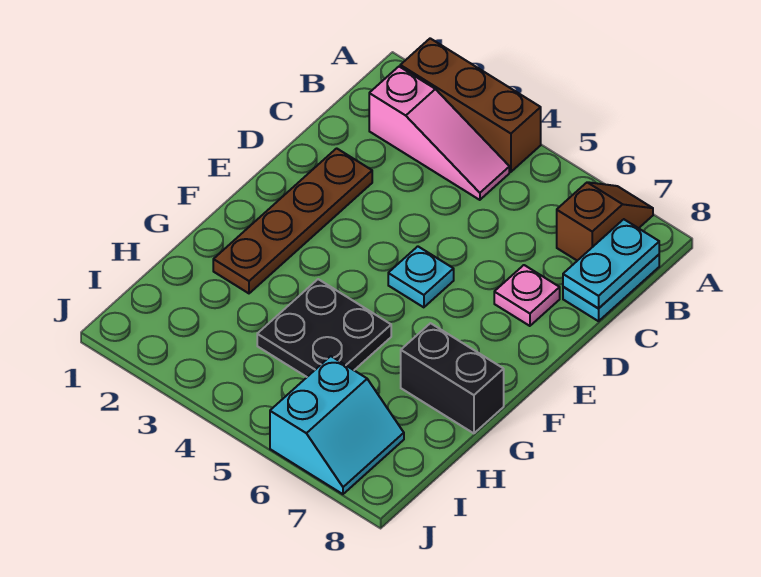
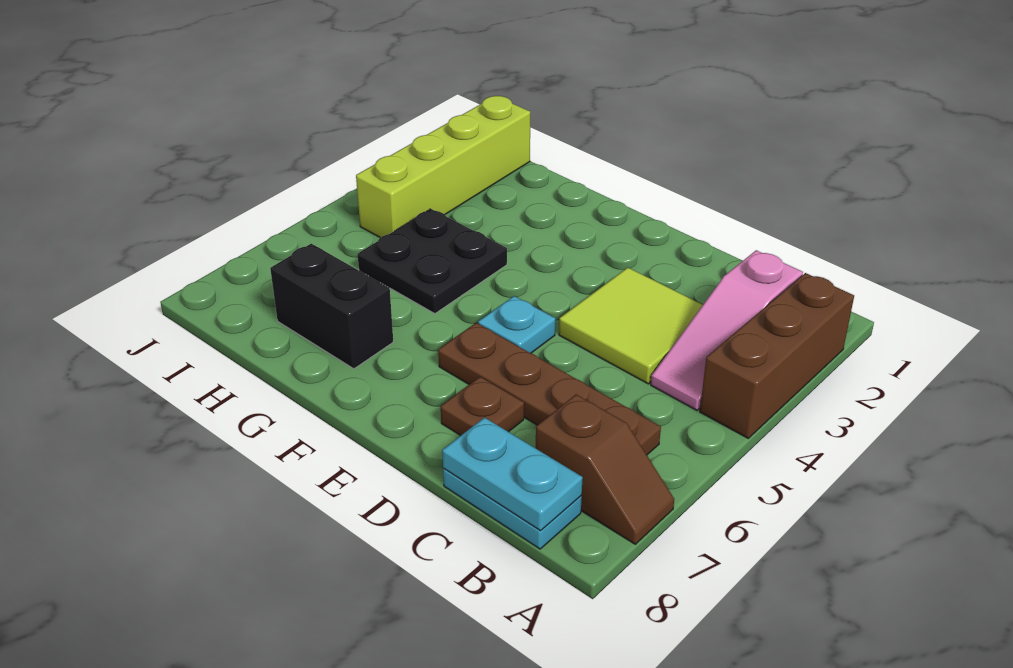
none -> lime tile C3:D4 level 1
brown plate D2:G2 level 1 -> brown plate B6:E6 level 1
pink plate D7 level 1 -> brown plate D7 level 1
black brick G7:G8 level 1 -> black brick G7:H7 level 1
none -> lime brick I1:I4 level 1
cyan slope I6:J7 level 1 top 6 -> none

